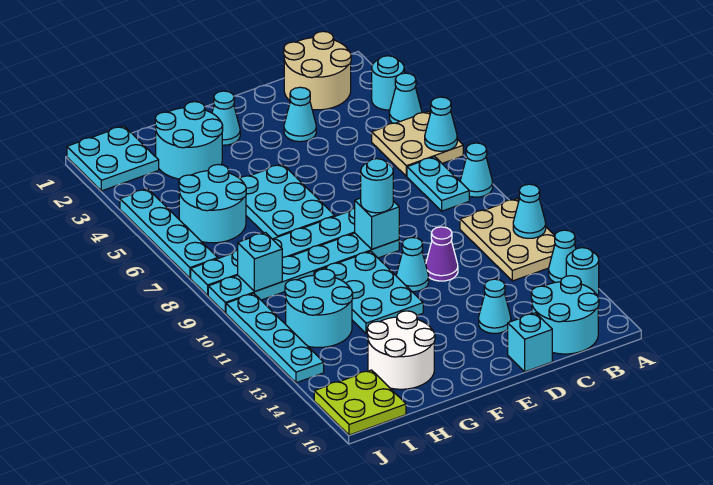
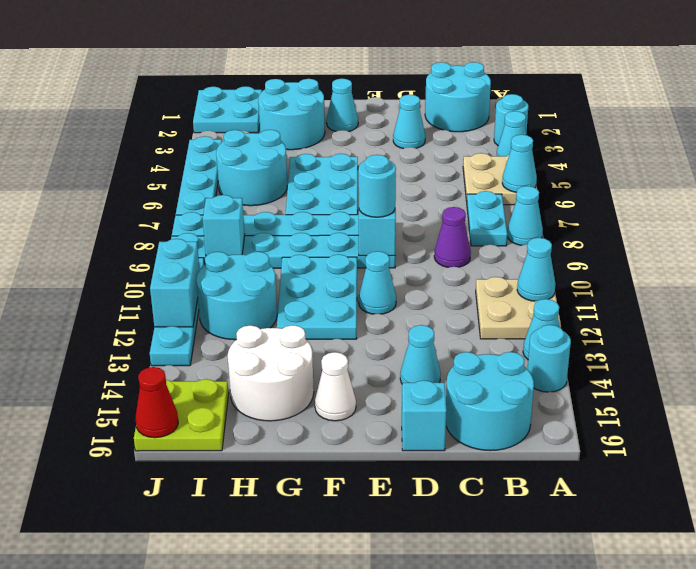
tan plate A10:B12 level 1 -> tan plate A11:B12 level 1
tan round brick B1:C2 level 1 -> cyan round brick B1:C2 level 1
purple cone D11 level 1 -> purple cone C9 level 1
none -> white cone F15 level 1
none -> cyan brick J11:J12 level 2
none -> red cone J16 level 2

